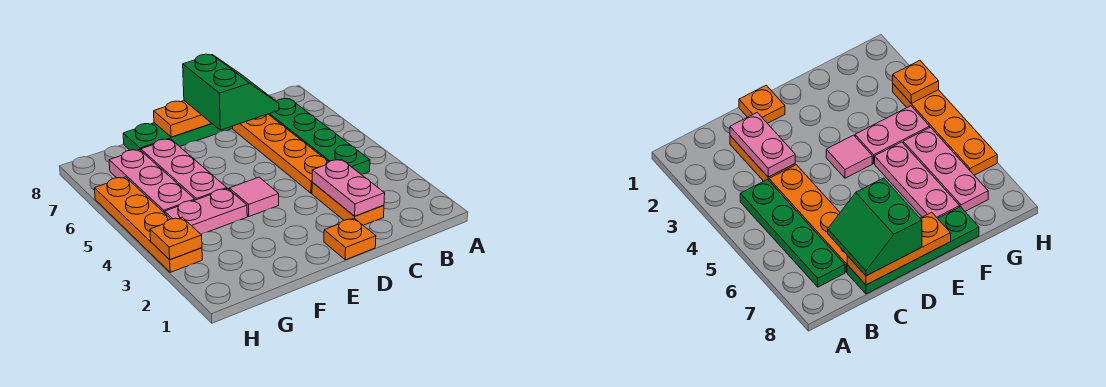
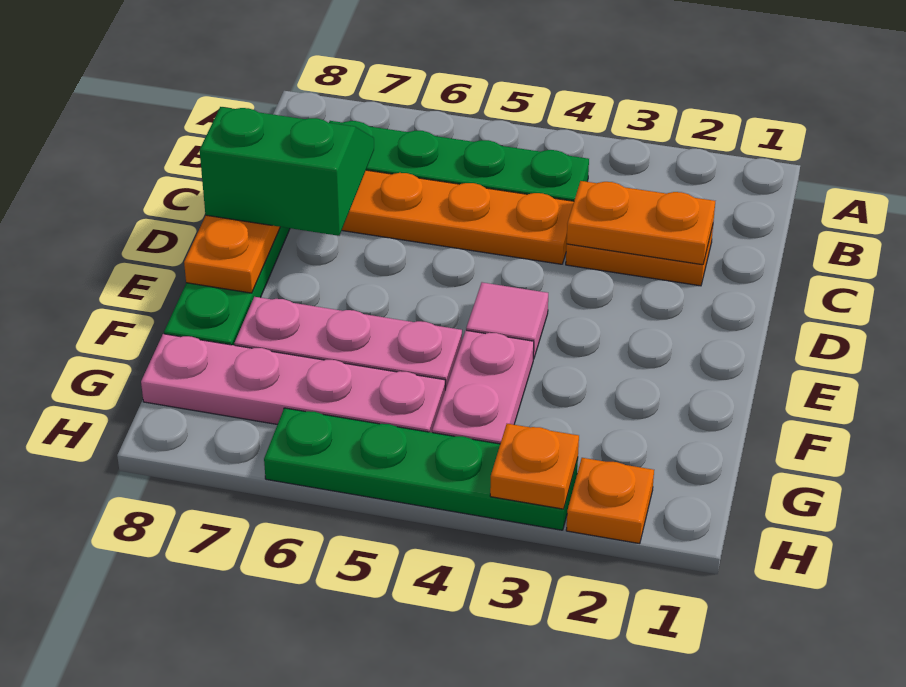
pink plate C2:C3 level 2 -> orange plate C2:C3 level 2
orange plate D1 level 1 -> orange plate H2 level 1
pink plate G5:G7 level 1 -> pink plate G5:G8 level 1
orange plate H3:H6 level 1 -> green plate H3:H6 level 1

